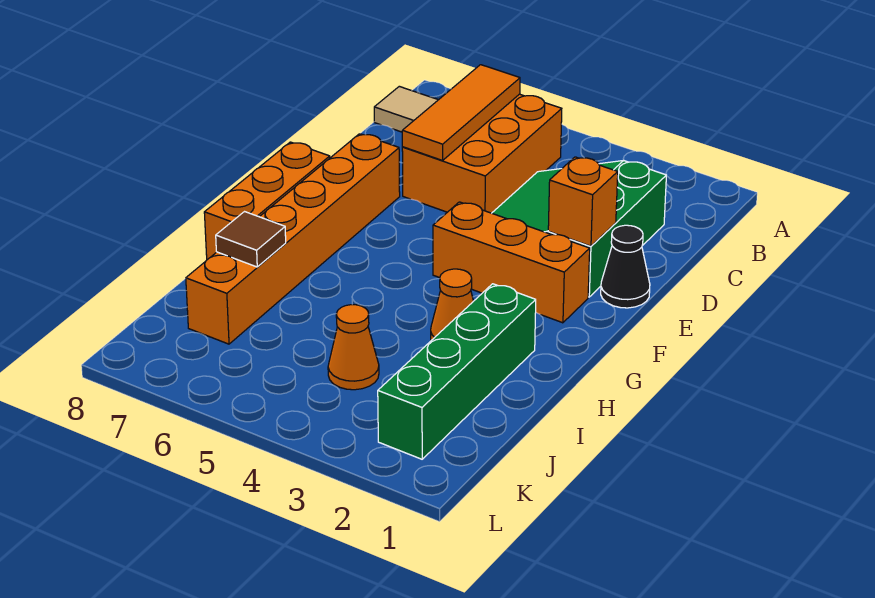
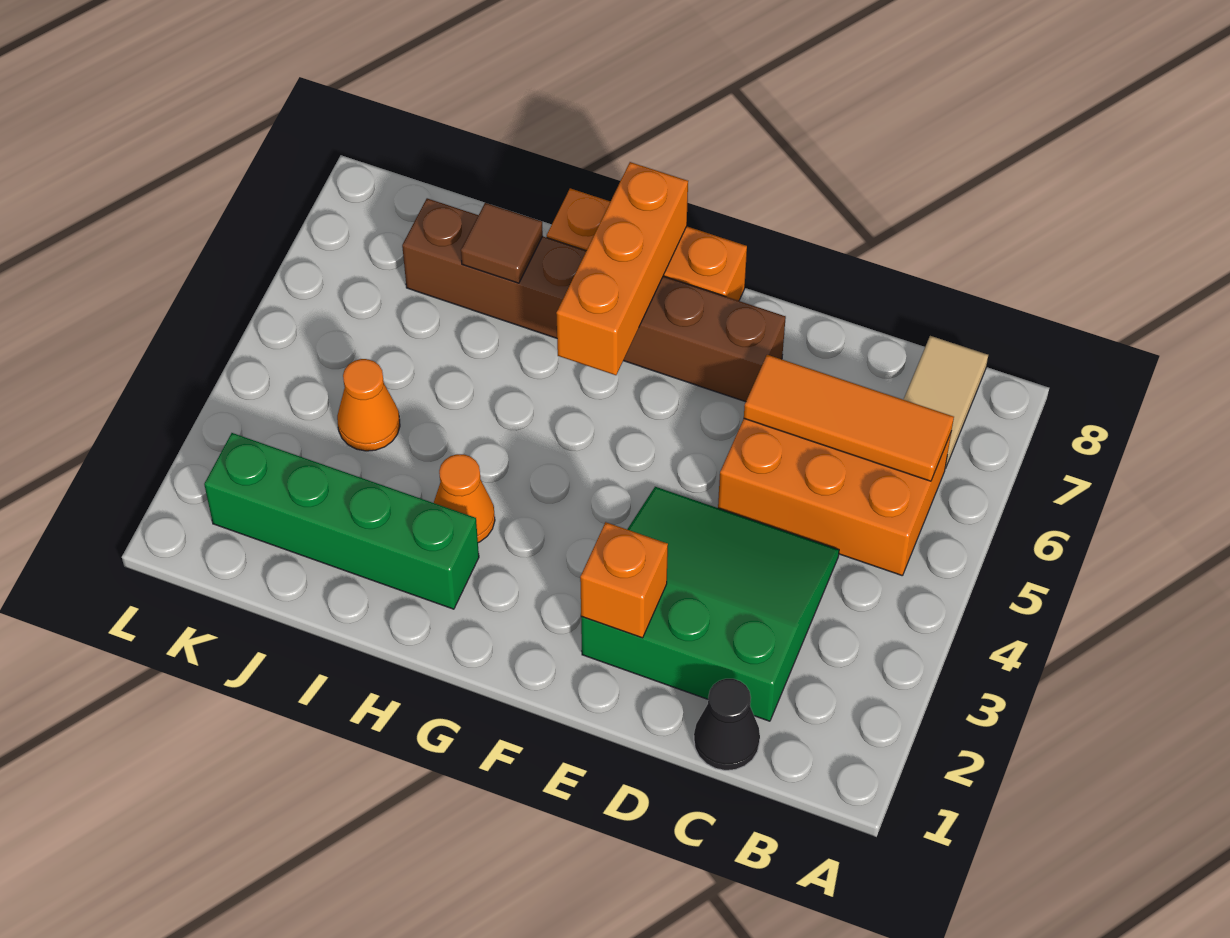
black cone E1 level 1 -> black cone C1 level 1
orange brick E7:J7 level 1 -> brown brick E7:J7 level 1
orange brick F2:F4 level 1 -> orange brick G6:G8 level 2

